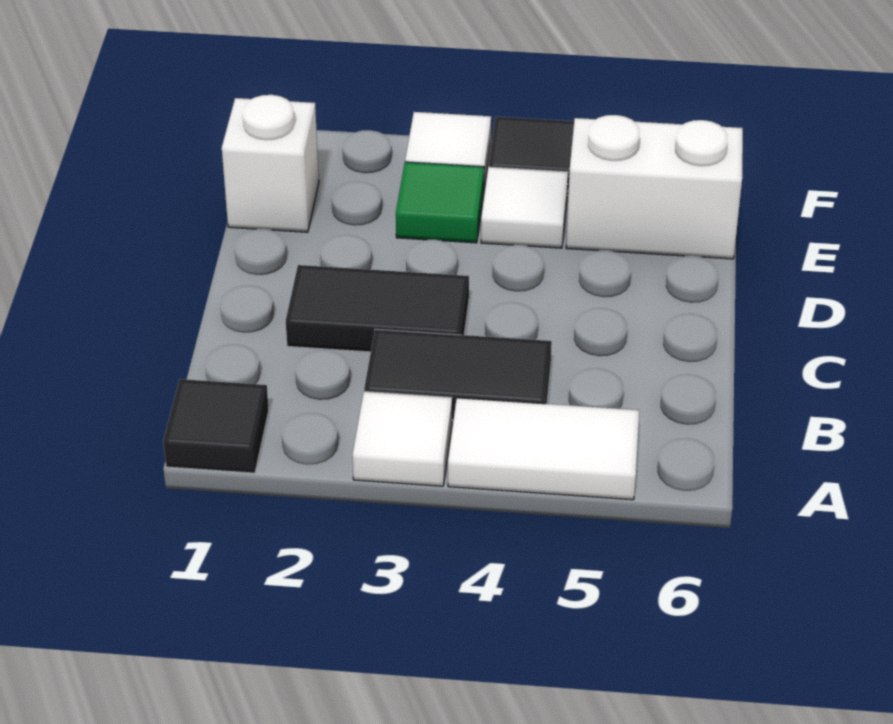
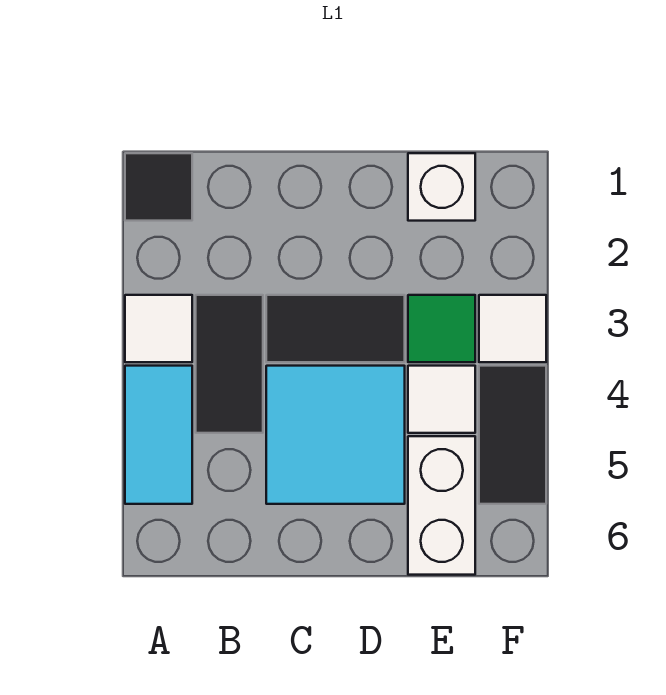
white tile A4:A5 level 1 -> cyan tile A4:A5 level 1
black tile C2:C3 level 1 -> black tile C3:D3 level 1
none -> cyan tile C4:D5 level 1

